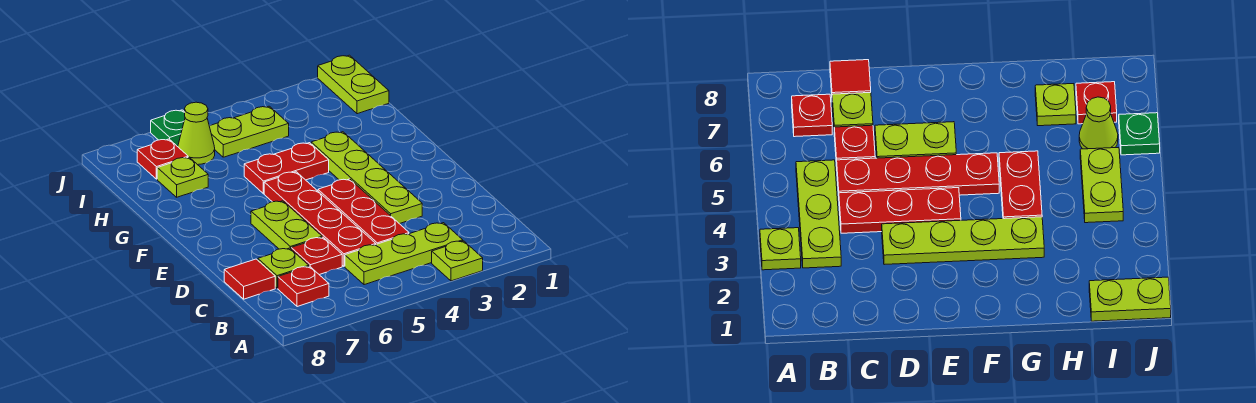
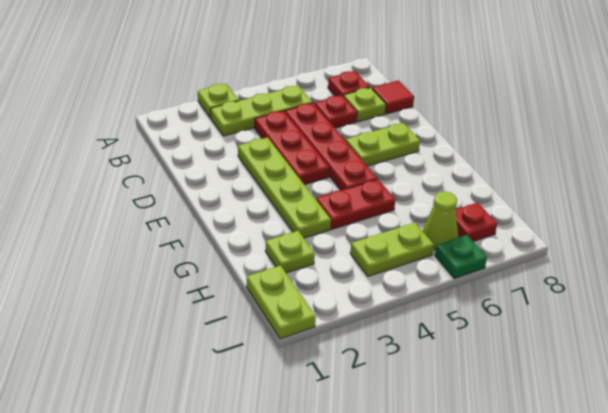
lime plate D6:E6 level 1 -> lime plate E6:E7 level 1
lime plate H7 level 1 -> lime plate H2 level 1

